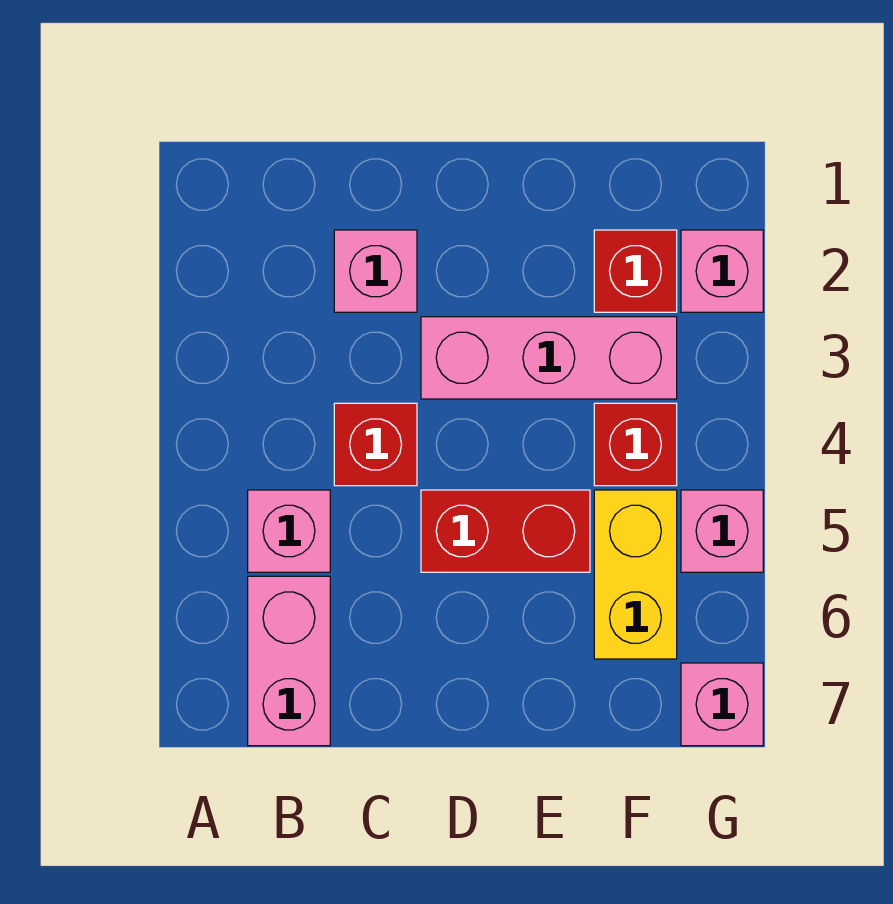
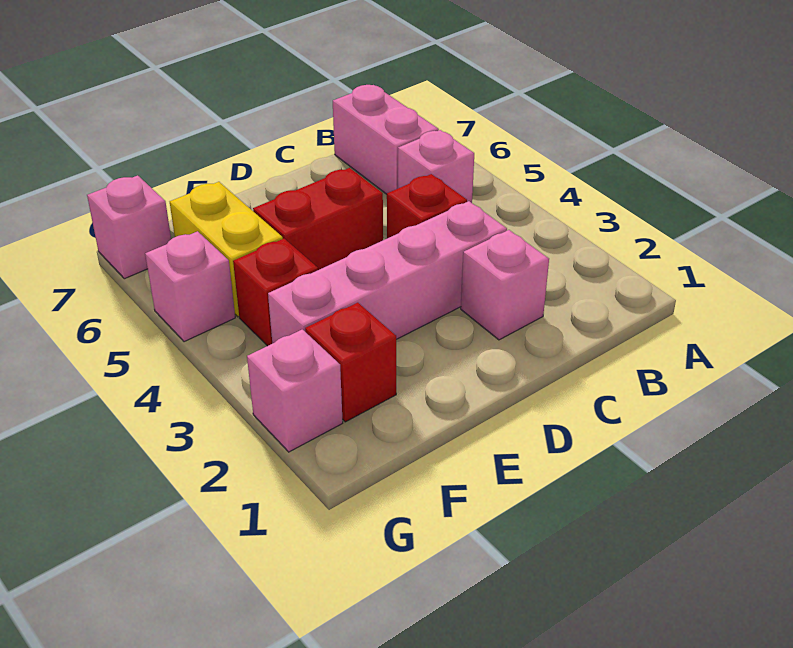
pink brick D3:F3 level 1 -> pink brick C3:F3 level 1

